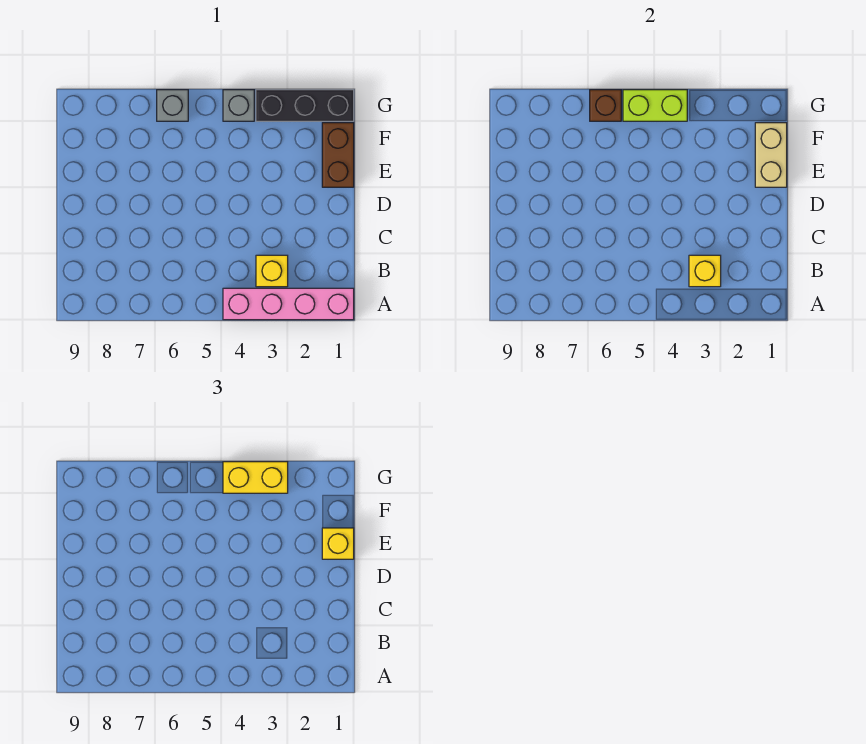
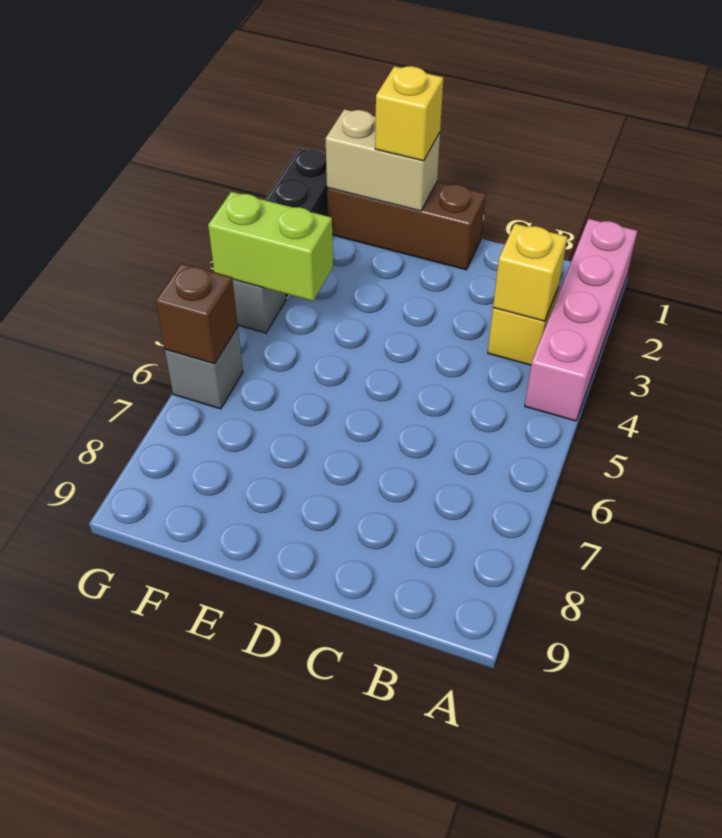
brown brick E1:F1 level 1 -> brown brick D1:F1 level 1
yellow brick G3:G4 level 3 -> none
lime brick G4:G5 level 2 -> lime brick F4:G4 level 2

